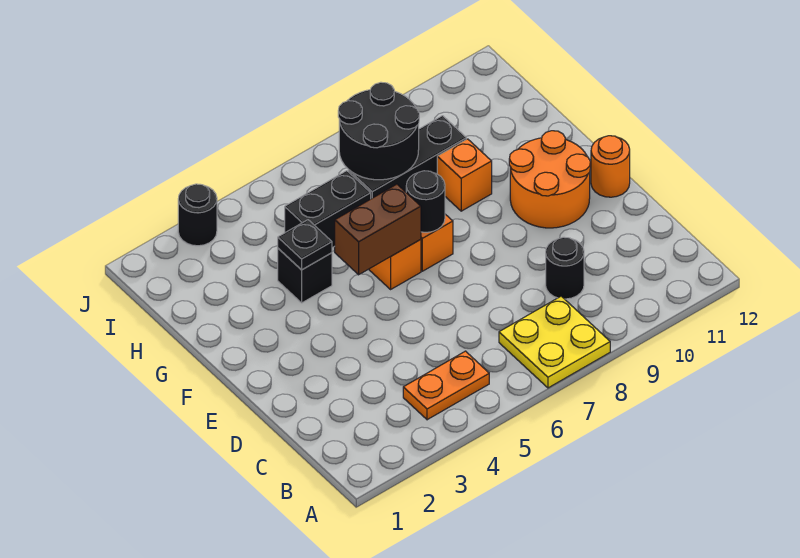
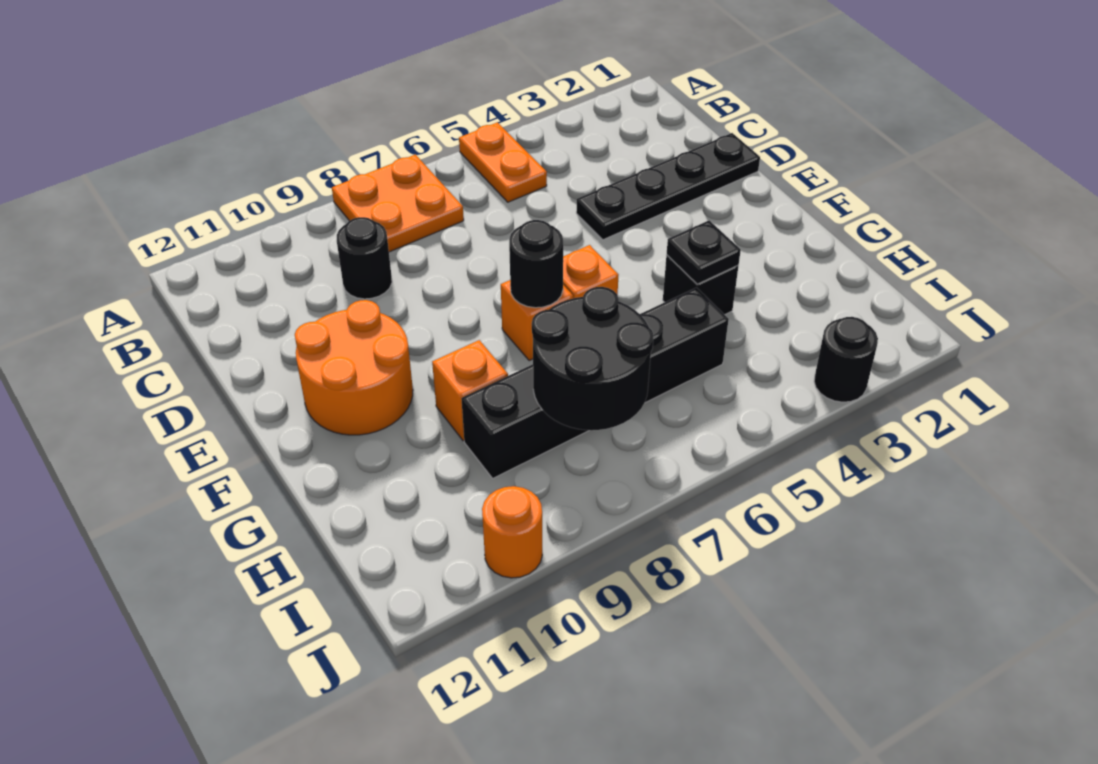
yellow plate A7:B8 level 1 -> orange plate A7:B8 level 1
orange plate B4:B5 level 1 -> orange plate A5:B5 level 1
none -> black plate D1:D4 level 1
orange round brick E12 level 1 -> orange round brick J10 level 1
brown brick F5:F6 level 2 -> none

